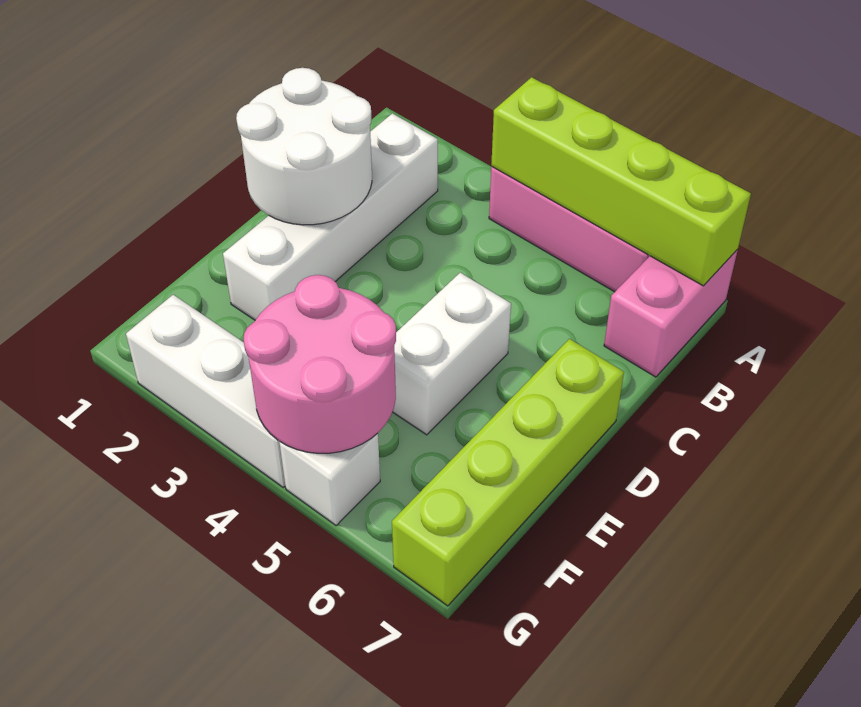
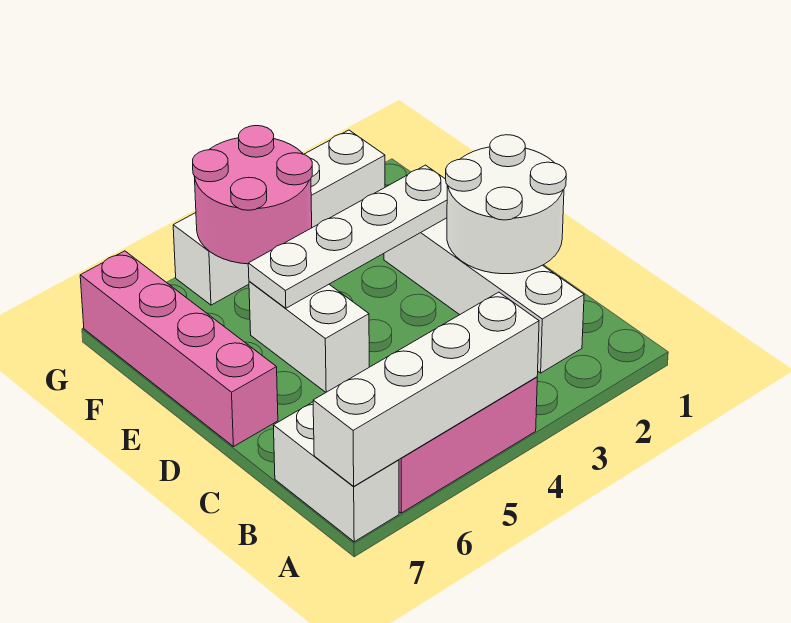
lime brick A4:A7 level 2 -> white brick A4:A7 level 2
pink brick A7:B7 level 1 -> white brick A7:B7 level 1
lime brick D7:G7 level 1 -> pink brick D7:G7 level 1
none -> white plate E2:E5 level 2

